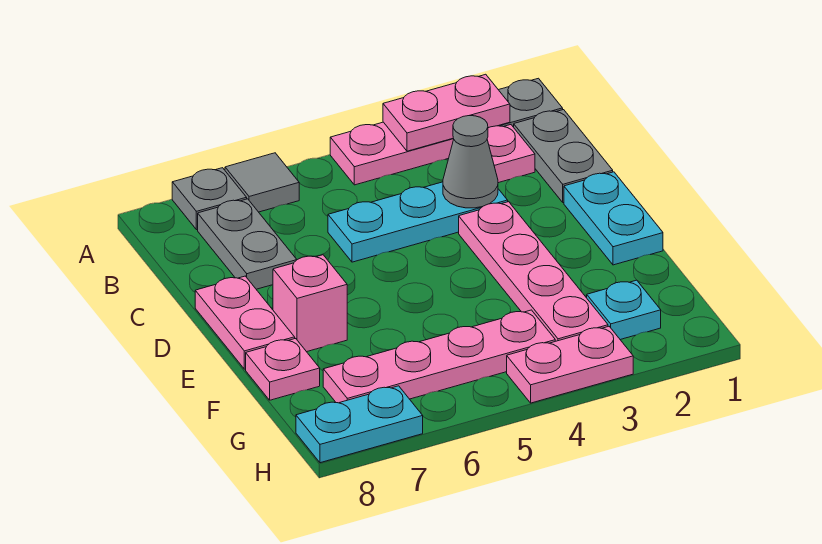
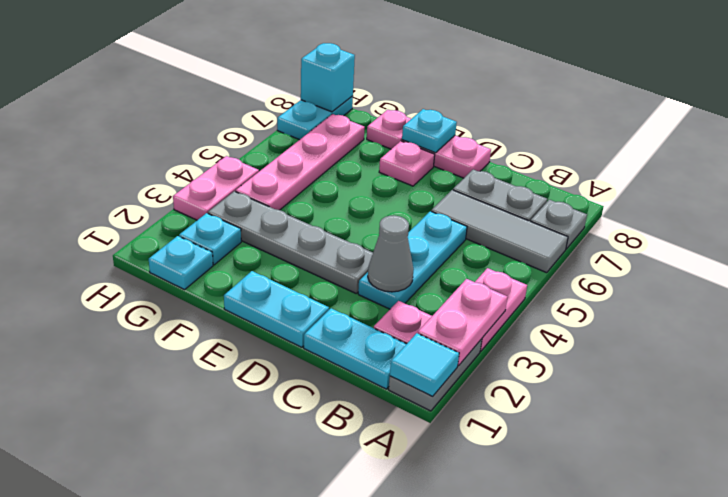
none -> cyan tile A1 level 2
grey tile A6 level 1 -> grey tile A6:C6 level 1
grey plate B1:C1 level 1 -> cyan plate B1:C1 level 1
pink plate D3:G3 level 1 -> grey plate D3:G3 level 1
pink brick E7 level 1 -> pink plate E7 level 1
none -> cyan plate E8 level 2
none -> cyan plate G1 level 1
none -> cyan brick H8 level 2

